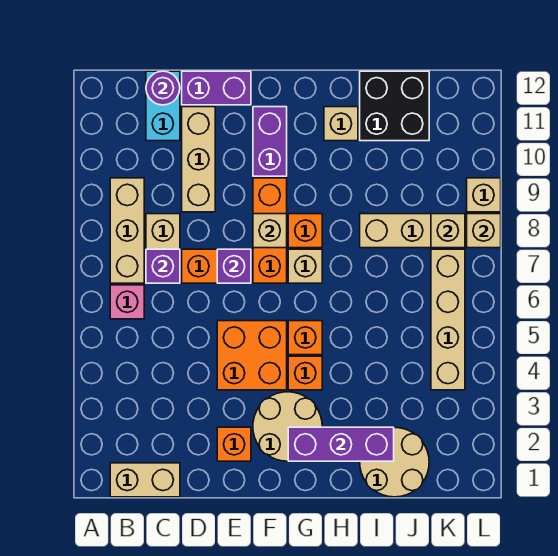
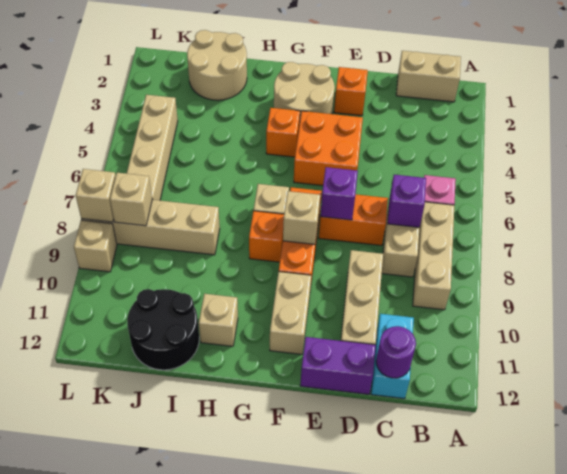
purple brick F10:F11 level 1 -> tan brick F10:F11 level 1
purple brick G2:I2 level 2 -> none
orange brick G5 level 1 -> none
black brick I11:J12 level 1 -> black round brick I11:J12 level 1

